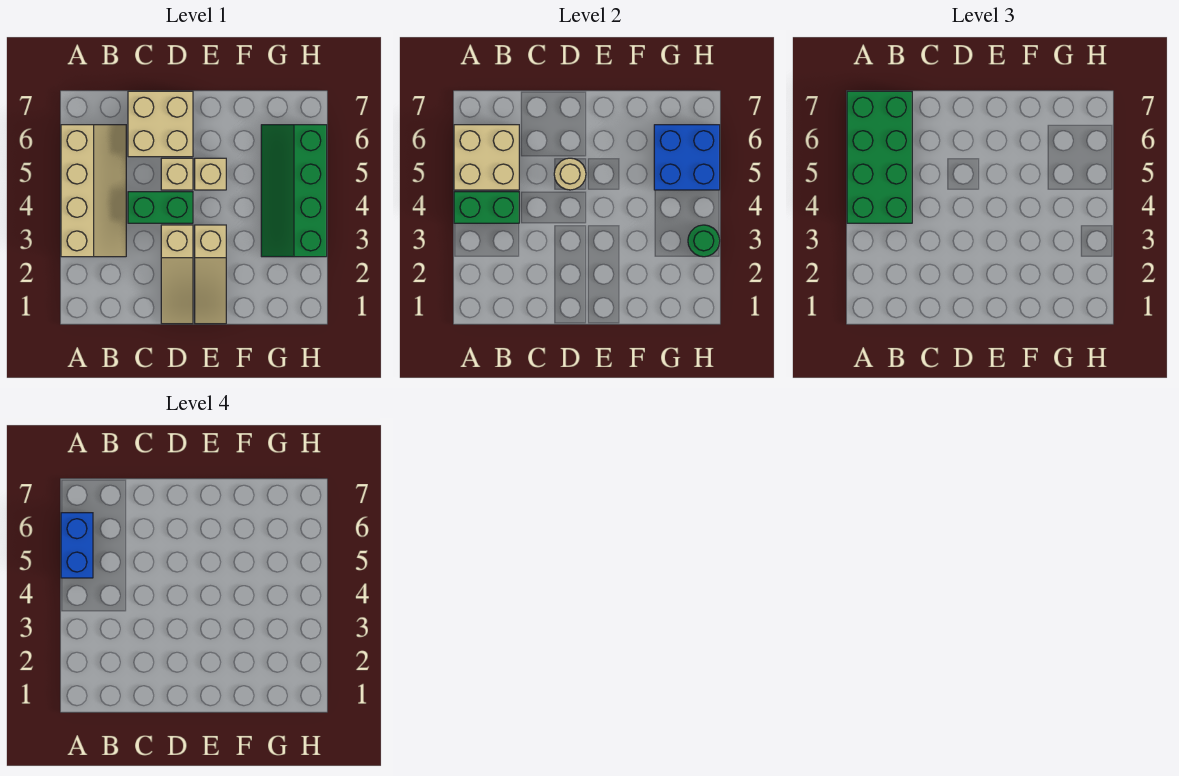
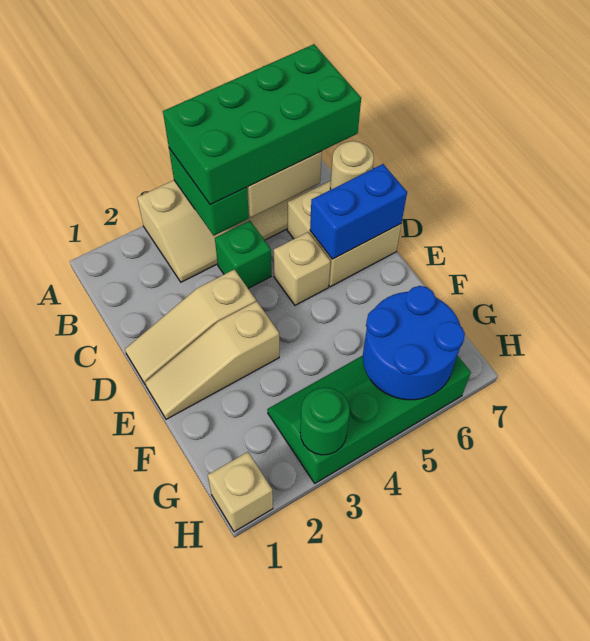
blue brick A5:A6 level 4 -> blue brick D6:D7 level 2
green brick C4:D4 level 1 -> green brick C4 level 1
tan round brick D5 level 2 -> tan round brick C7 level 2
tan brick E5 level 1 -> tan brick H1 level 1
blue brick G5:H6 level 2 -> blue round brick G5:H6 level 2

